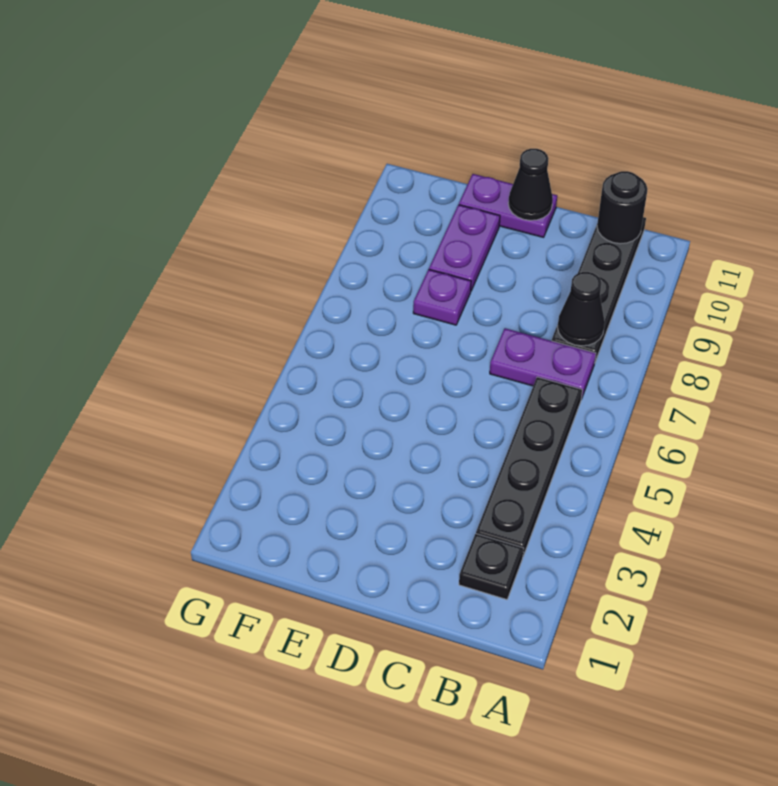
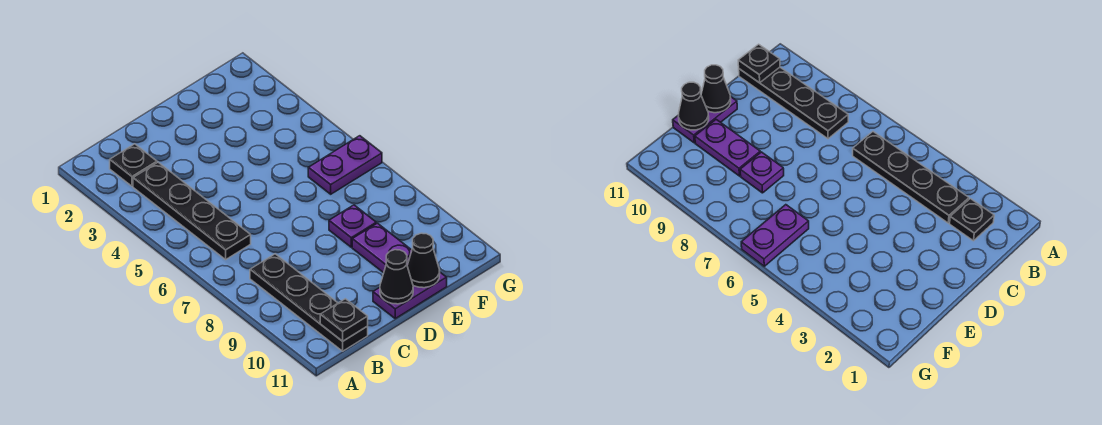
purple plate B7:C7 level 1 -> purple plate F6:G6 level 1
black cone B8 level 2 -> black cone E11 level 2
black round brick B11 level 2 -> black plate B11 level 2

